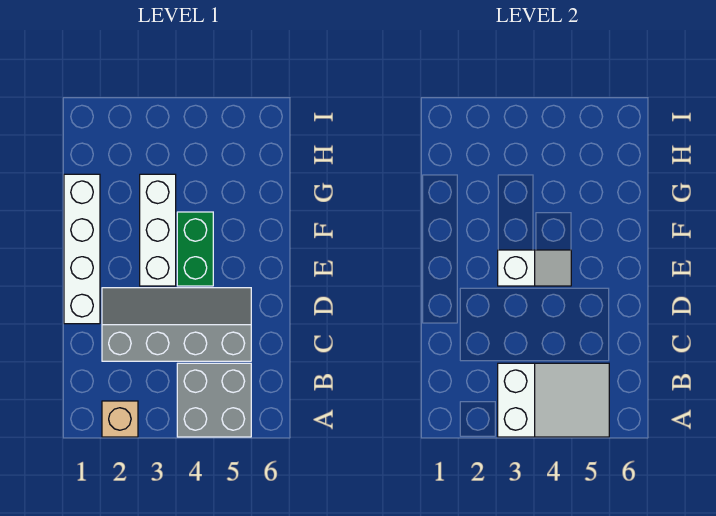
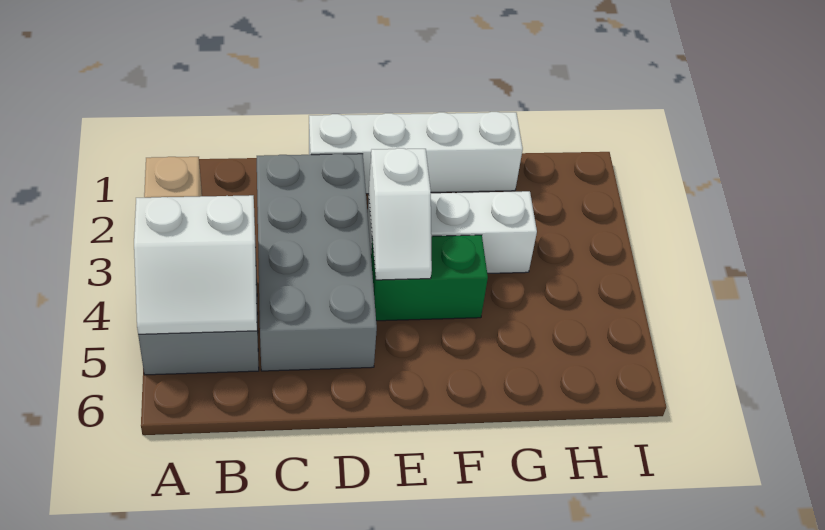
white slope A3:B5 level 2 top 3 -> white slope A4:B5 level 2 top 4
grey slope C2:D5 level 1 top C -> grey brick C2:D5 level 1

